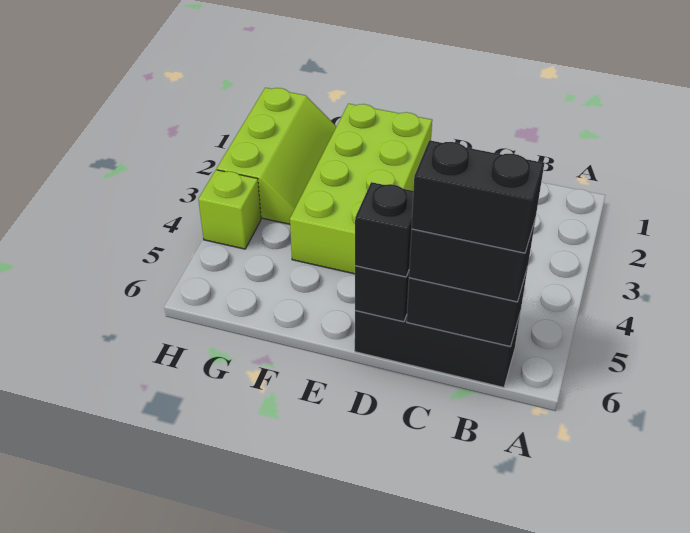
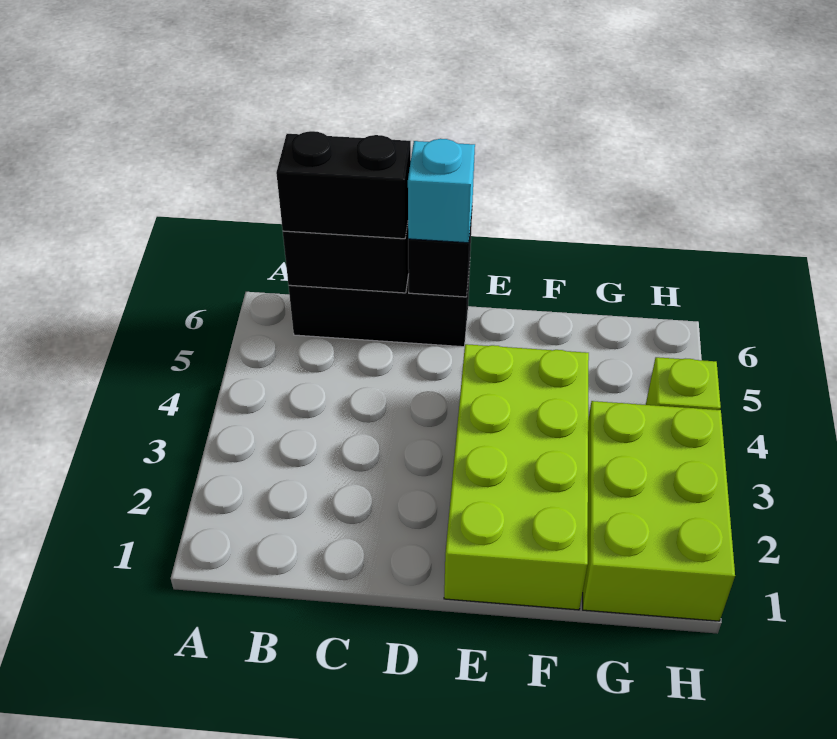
black brick B6:C6 level 4 -> none
black brick D6 level 3 -> cyan brick D6 level 3
lime slope G1:H3 level 1 top H -> lime brick G1:H3 level 1

